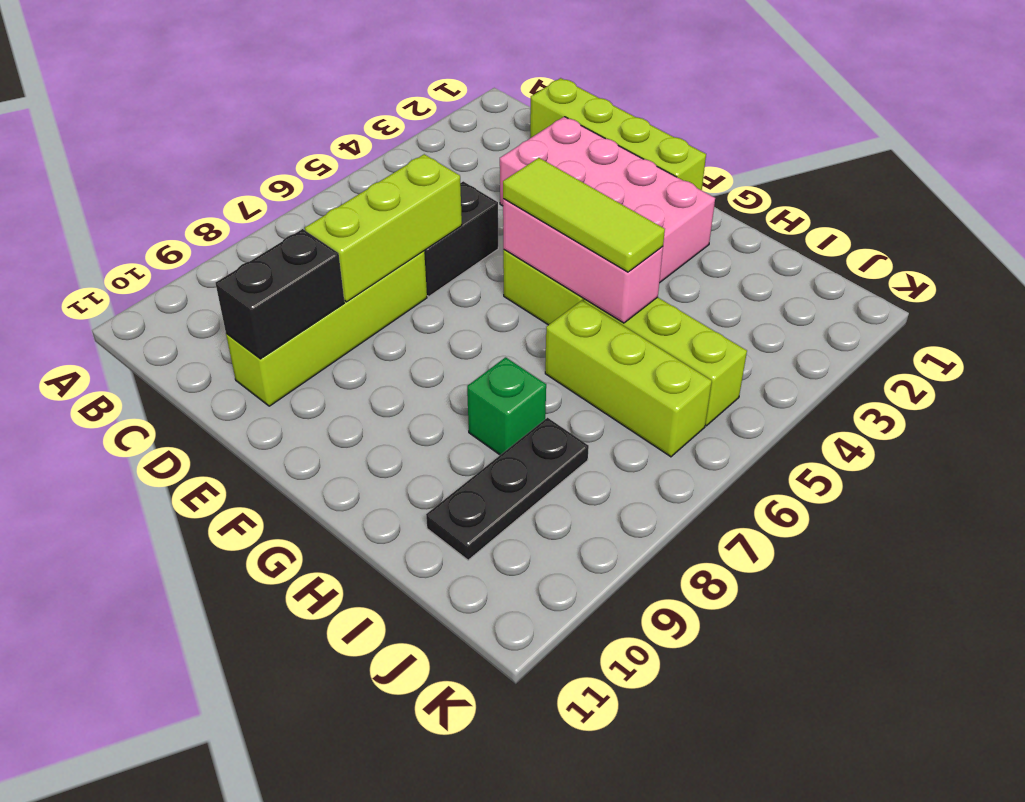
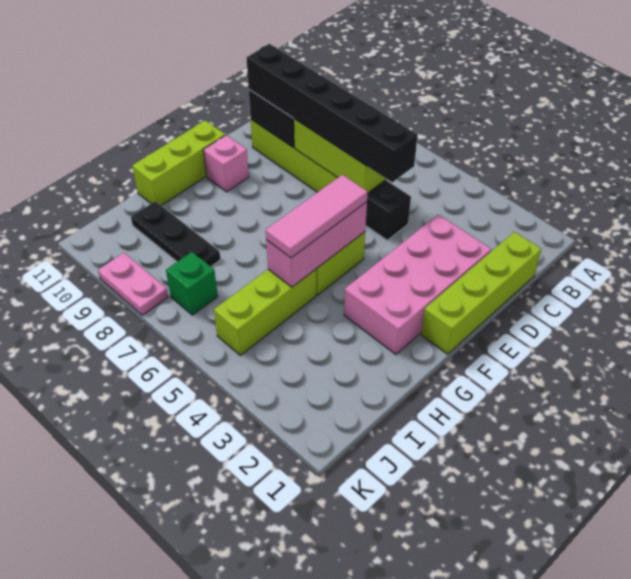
none -> black brick D5:D10 level 3
lime tile F5:H5 level 3 -> pink tile F5:H5 level 3
none -> pink brick F10 level 1
lime brick H6:J6 level 1 -> lime brick F11:H11 level 1
green brick H8 level 1 -> green brick J7 level 1
none -> pink plate K8:K9 level 1

